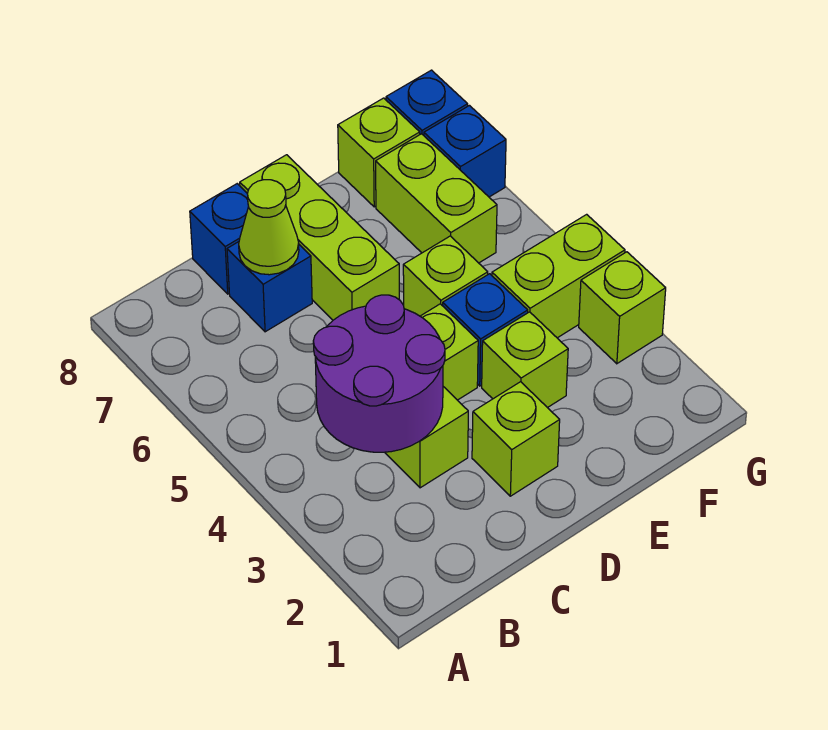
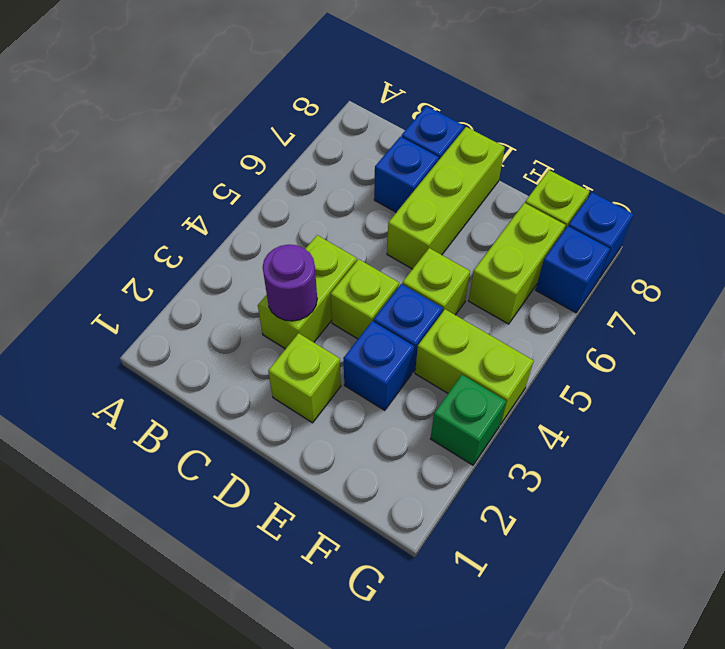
purple round brick B3:C4 level 2 -> purple round brick C3 level 2
lime cone C7 level 2 -> none
lime brick E3 level 1 -> blue brick E3 level 1
lime brick G3 level 1 -> green brick G3 level 1

